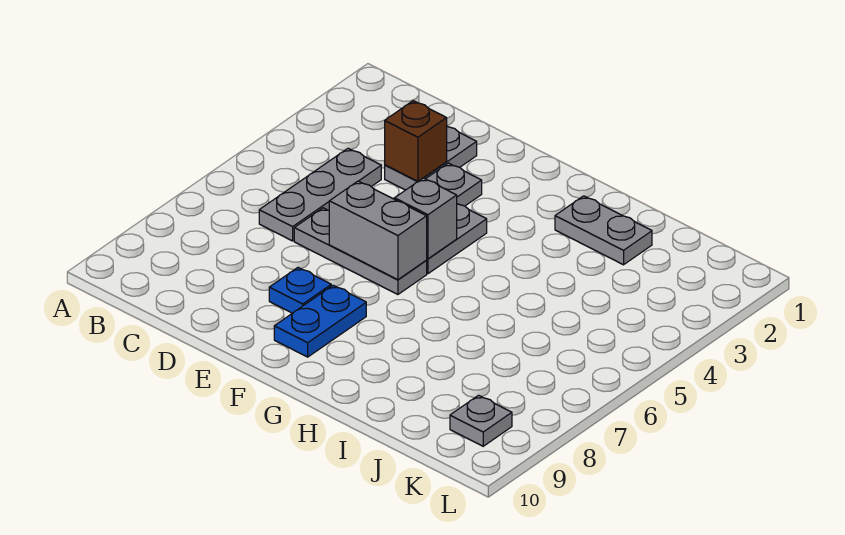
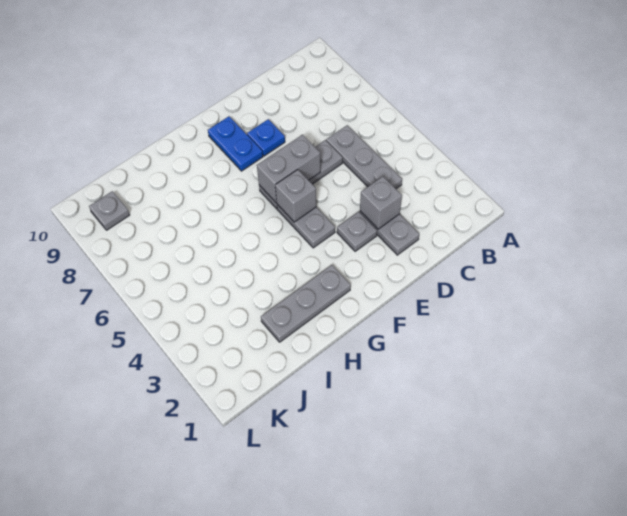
brown brick D3 level 2 -> grey brick D3 level 2
grey plate H2:I2 level 1 -> grey plate G2:I2 level 1

